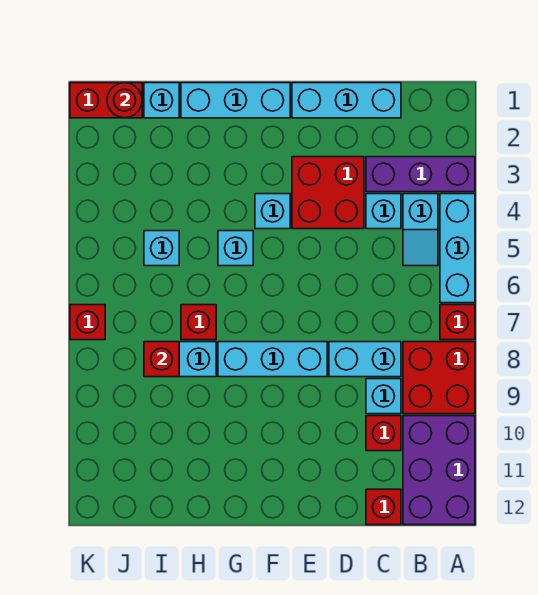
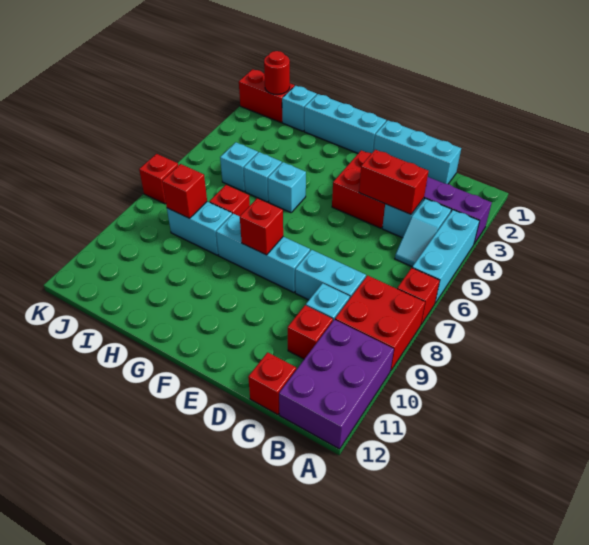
none -> red brick C4:D4 level 2
cyan brick F4 level 1 -> cyan brick H5 level 1
none -> red brick F8 level 2

